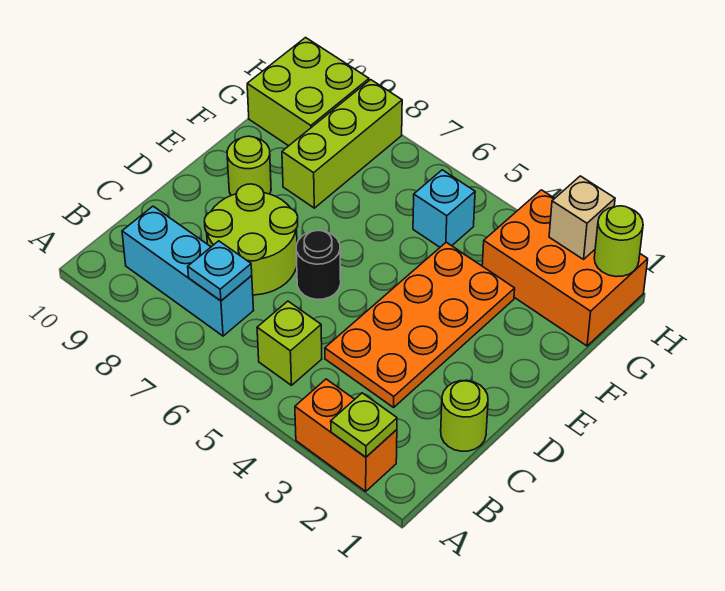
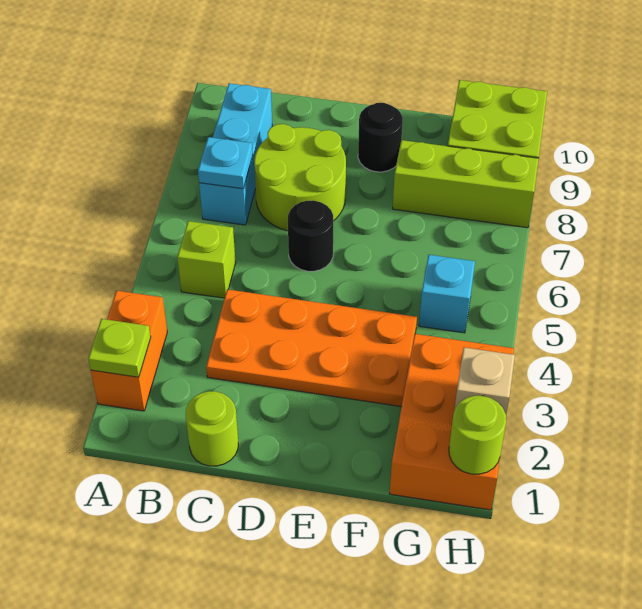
lime round brick E9 level 1 -> black round brick E9 level 1

